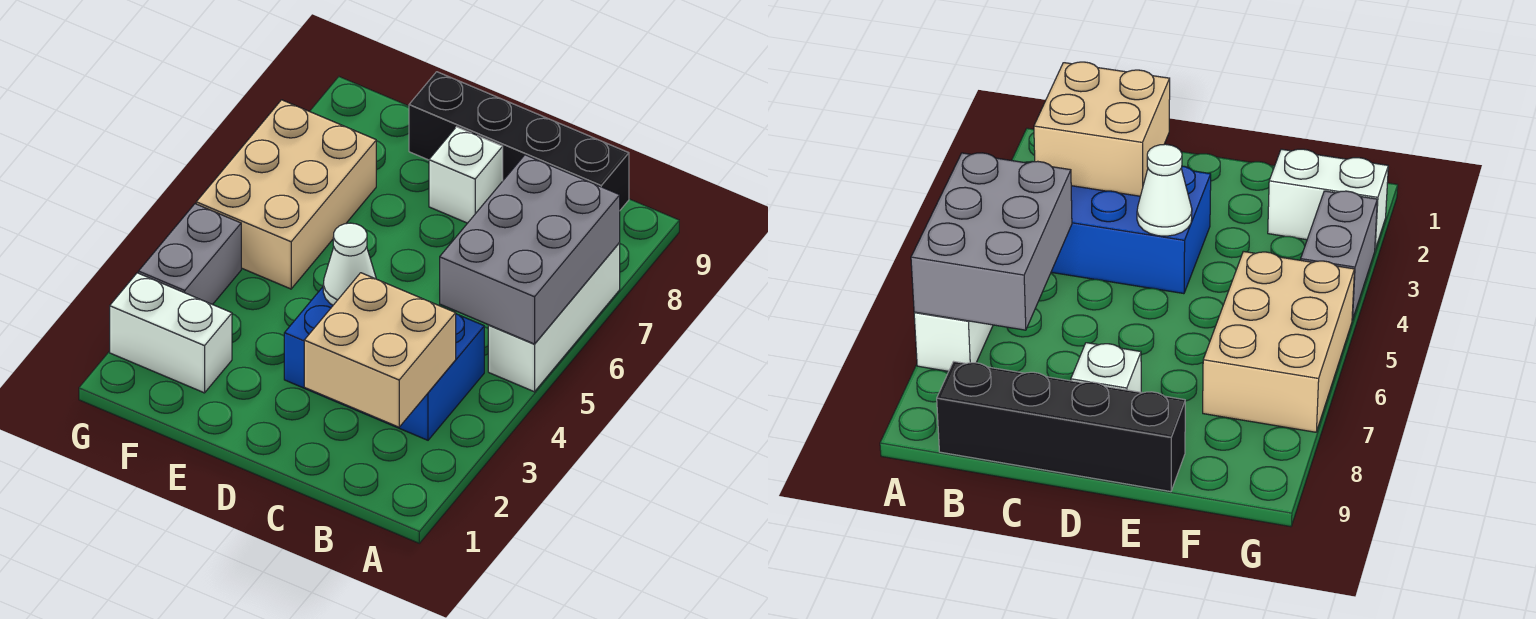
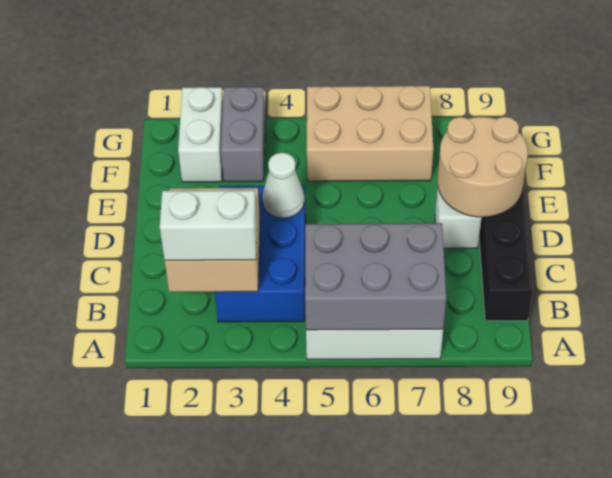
none -> white brick B2:B3 level 3
none -> tan round brick D8:E9 level 2
grey brick G3:G4 level 1 -> grey brick F3:G3 level 1

